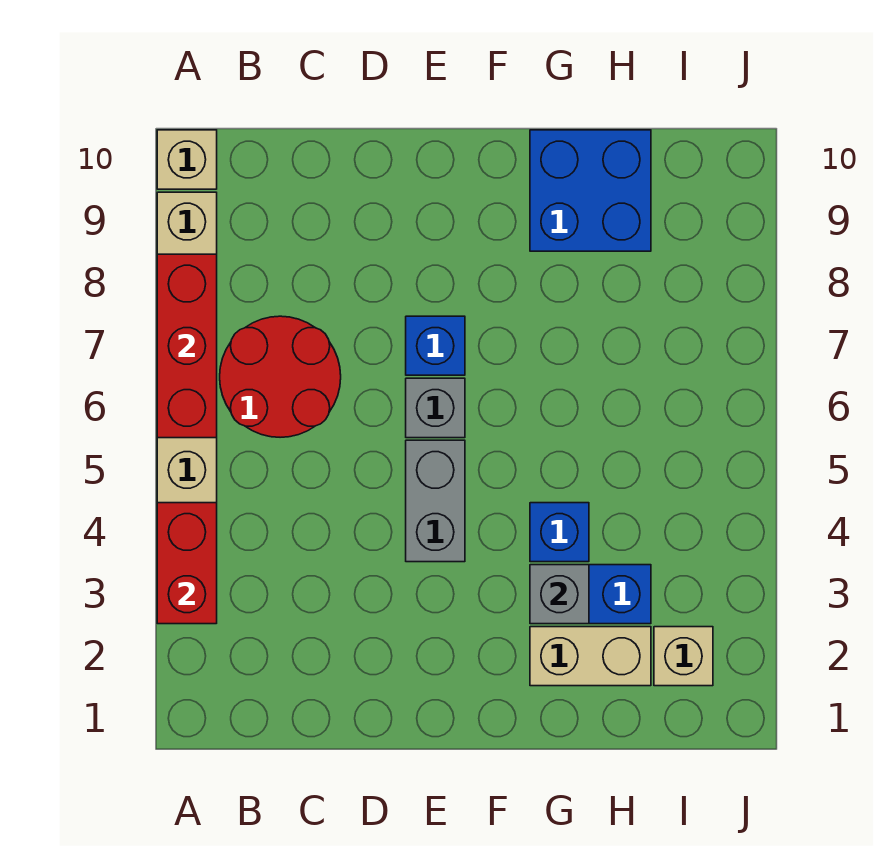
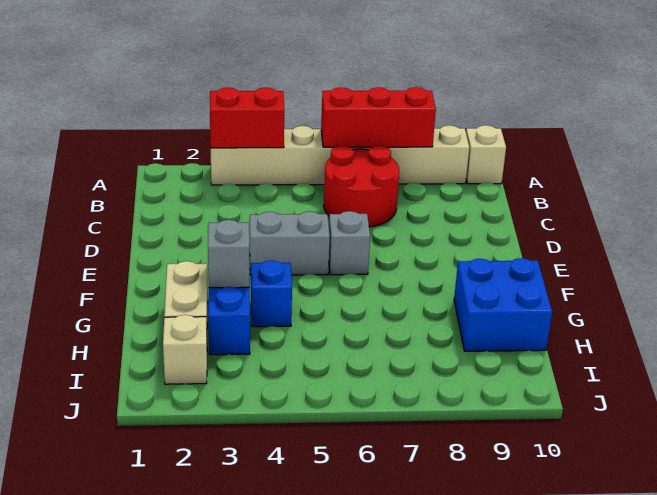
blue brick E7 level 1 -> none

